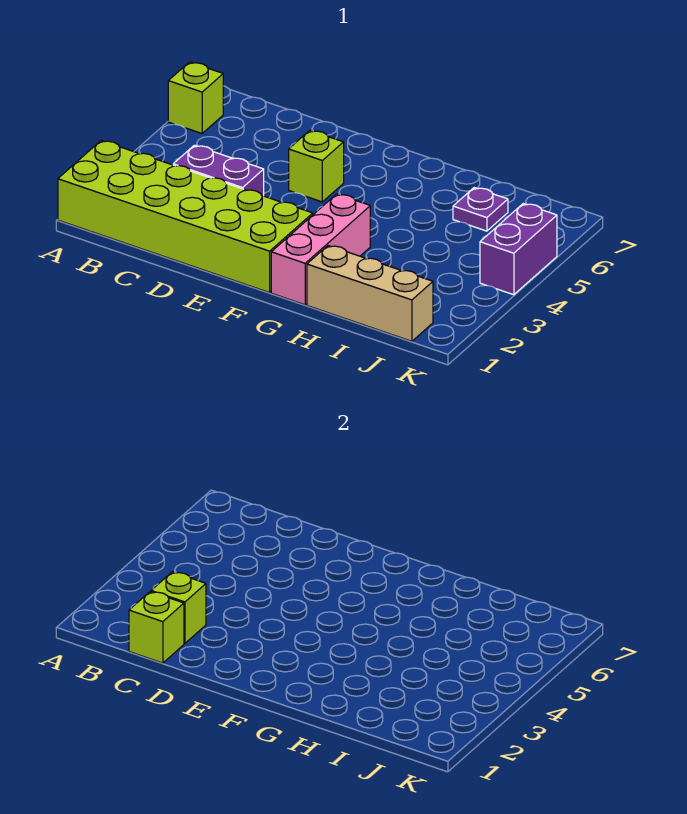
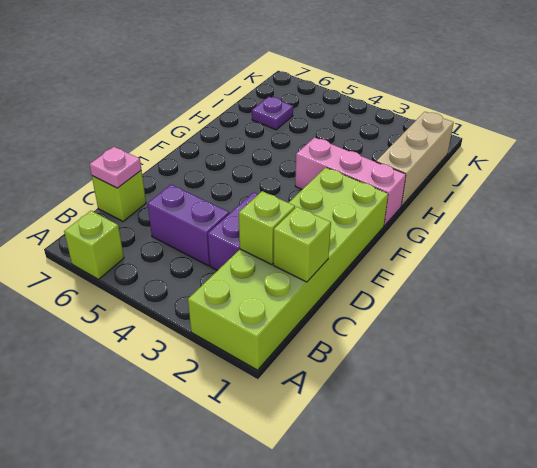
none -> pink plate C7 level 2
lime brick E5 level 1 -> lime brick C7 level 1
purple brick K4:K5 level 1 -> purple brick C4:C5 level 1

